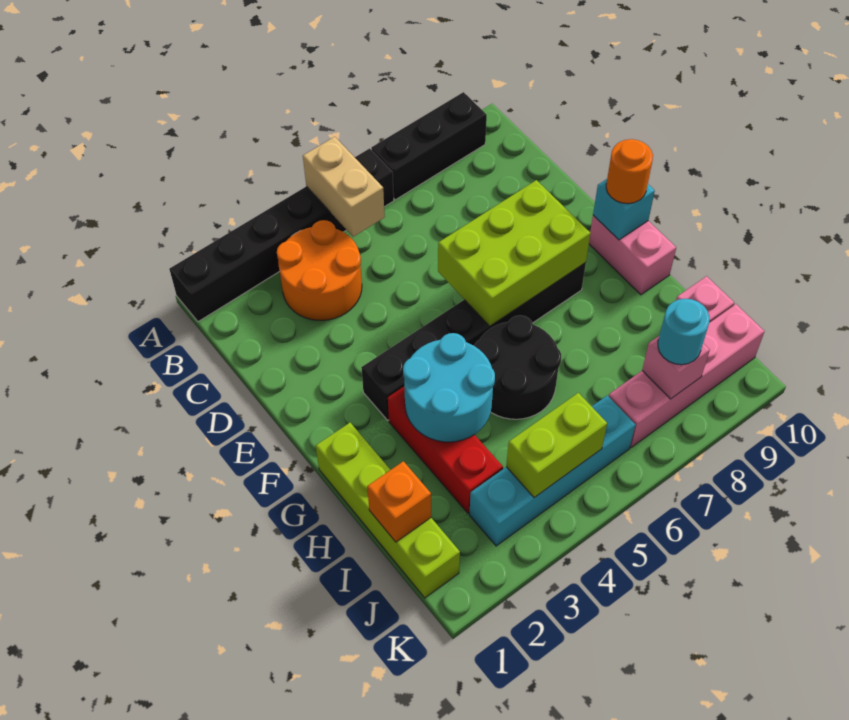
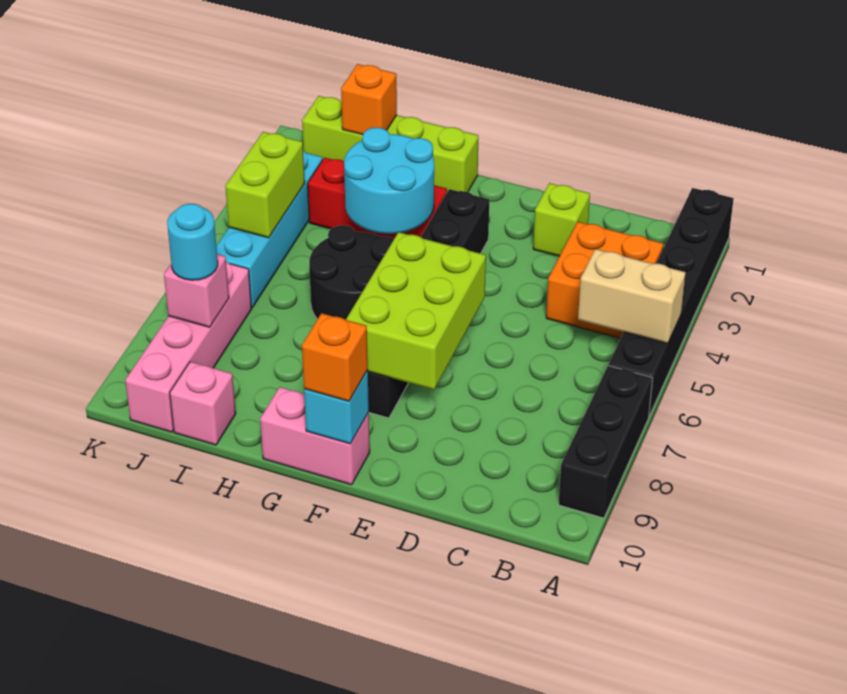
orange round brick B3:C4 level 1 -> orange brick B3:C4 level 1
none -> lime brick D2 level 1
orange round brick F10 level 3 -> orange brick F10 level 3

